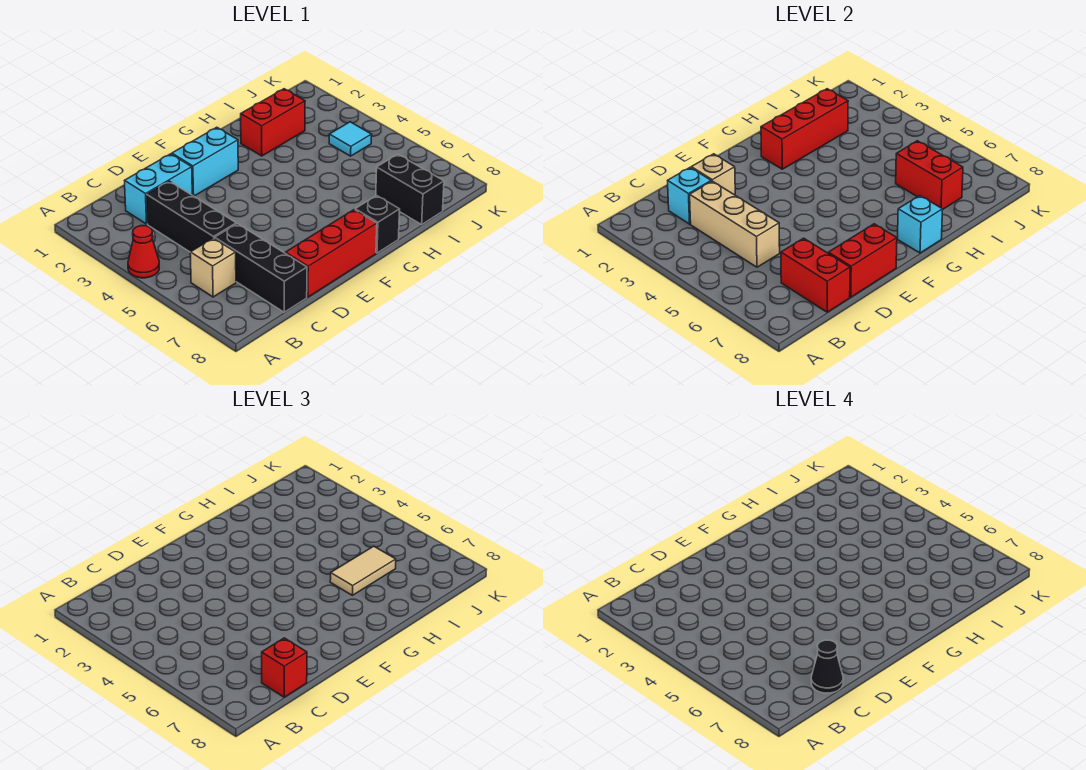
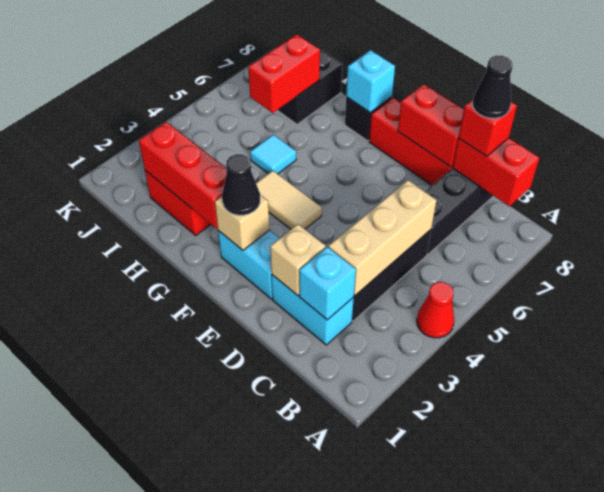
tan brick B6 level 1 -> tan brick F2 level 2
red brick C7:C8 level 2 -> red brick B8:C8 level 2
none -> black cone F2 level 3
tan tile H6:I6 level 3 -> tan tile F4:G4 level 1
cyan tile J4 level 1 -> cyan tile H5 level 1

